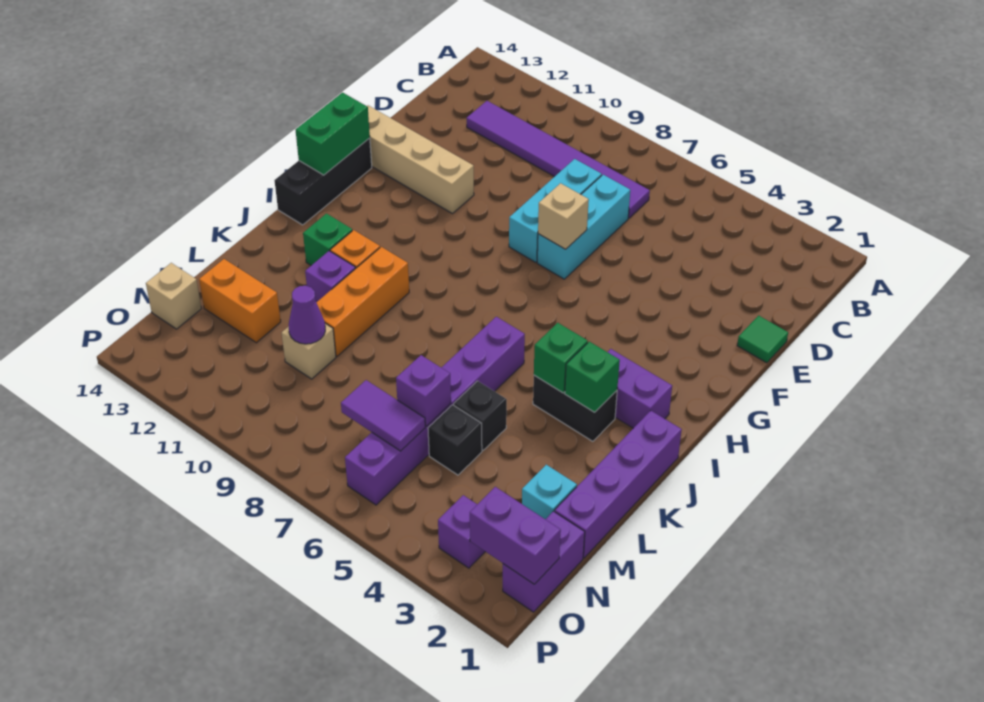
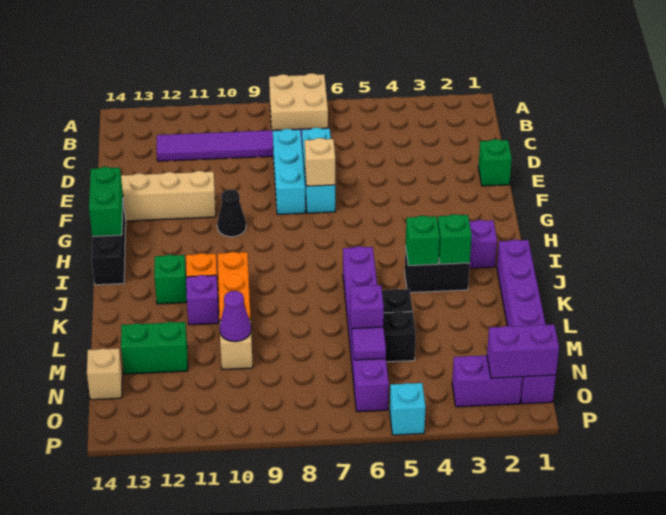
none -> tan brick A7:B8 level 1
green tile E1 level 1 -> green brick E1 level 1
none -> black cone G10 level 1
cyan brick M2 level 1 -> cyan brick P5 level 1
orange brick M12:M13 level 1 -> green brick M12:M13 level 1
purple tile N6:N7 level 2 -> purple tile N6 level 2
purple brick O3 level 1 -> purple brick O2:O3 level 1

